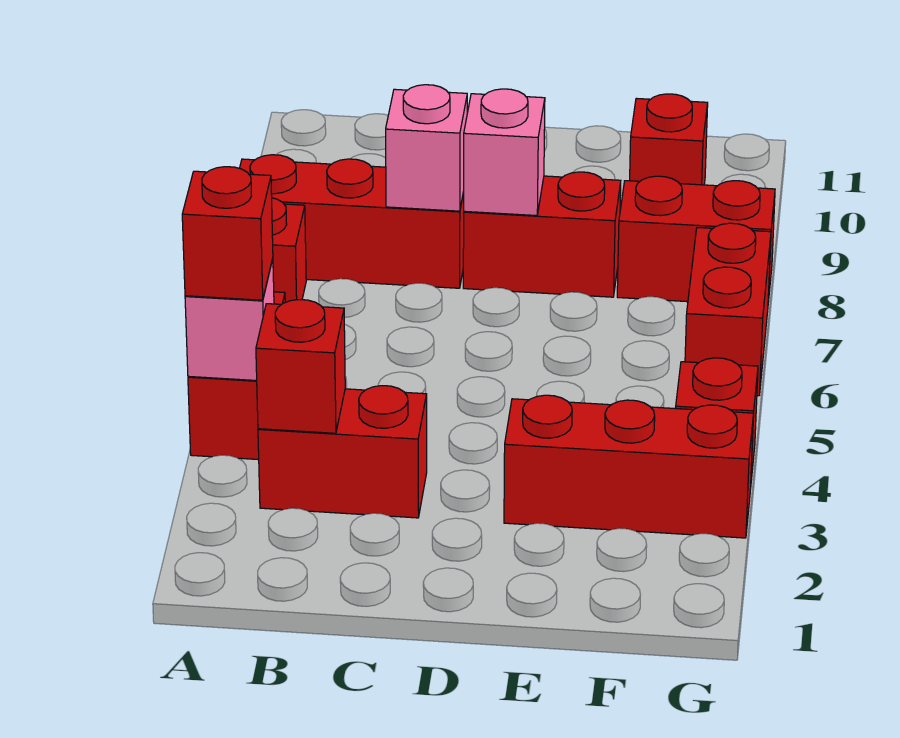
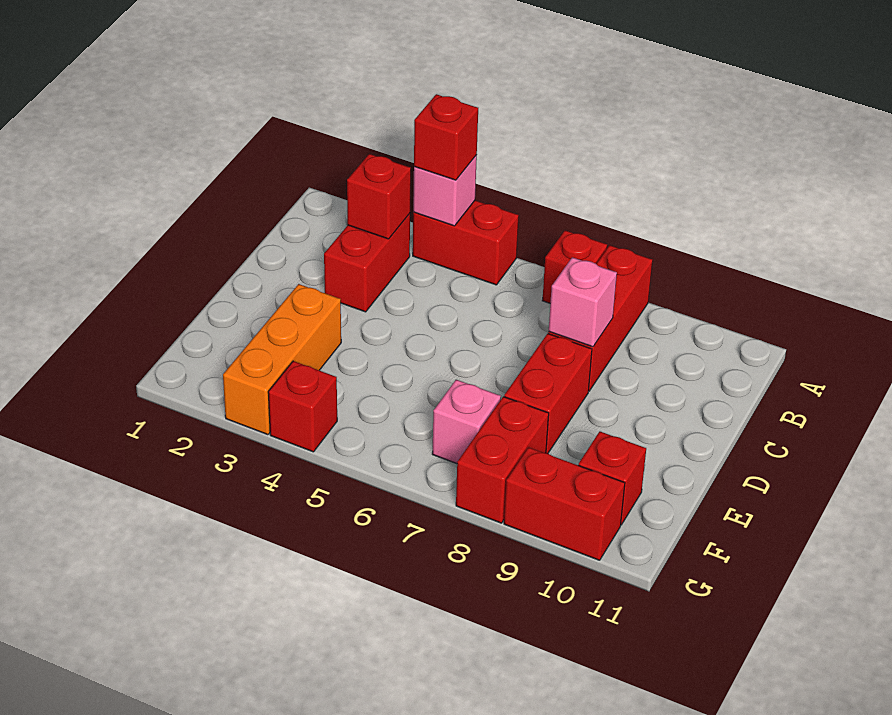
pink brick D8 level 2 -> pink brick F7 level 1
red brick E3:G3 level 1 -> orange brick E3:G3 level 1
red brick G6:G7 level 1 -> red brick G9:G10 level 1

